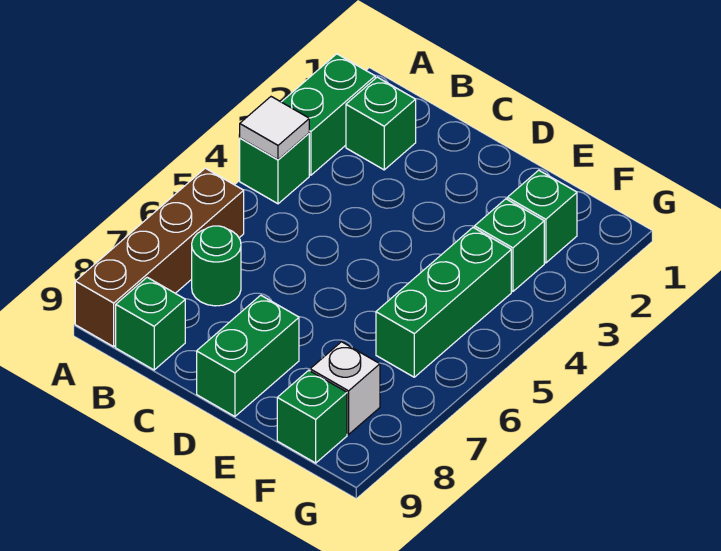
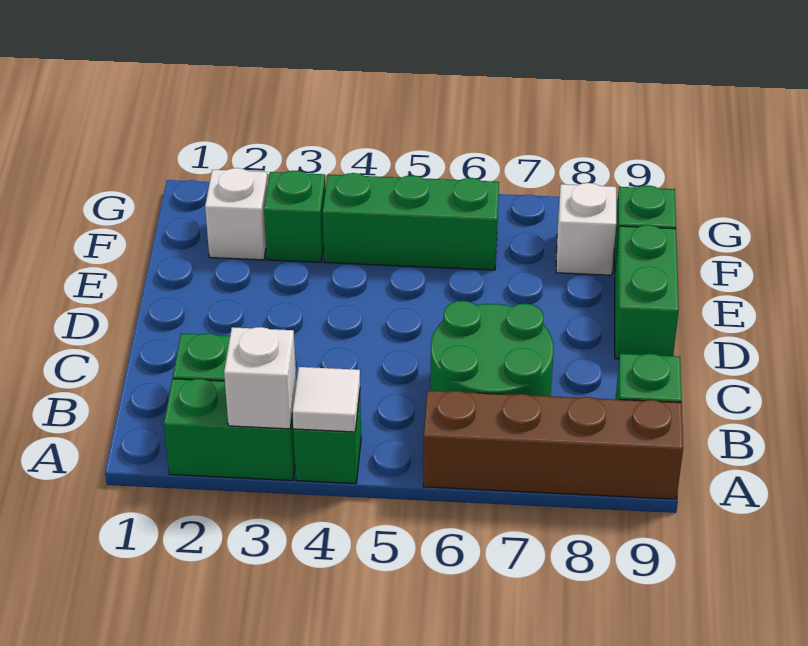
none -> white brick A3 level 2
green round brick B7 level 1 -> green round brick B6:C7 level 1
green brick D8:D9 level 1 -> green brick D9:E9 level 1
green brick F2 level 1 -> white brick F2 level 1

